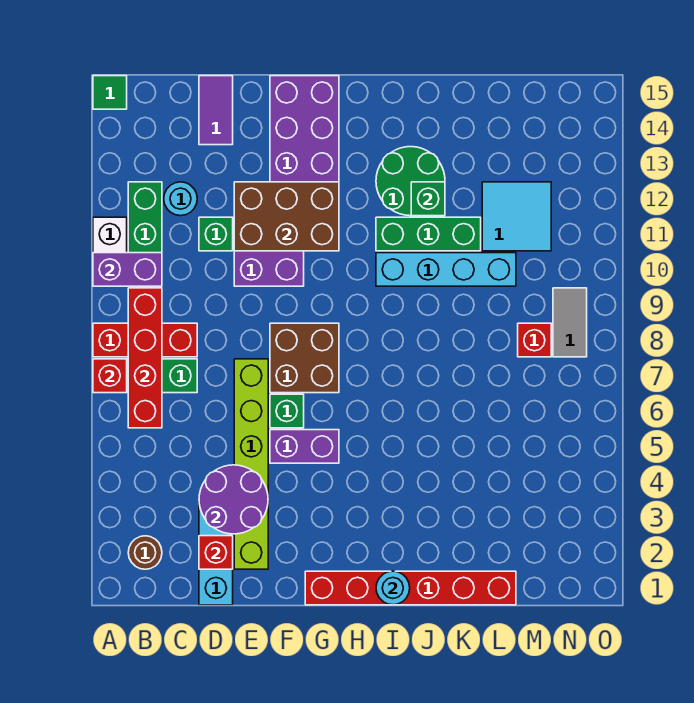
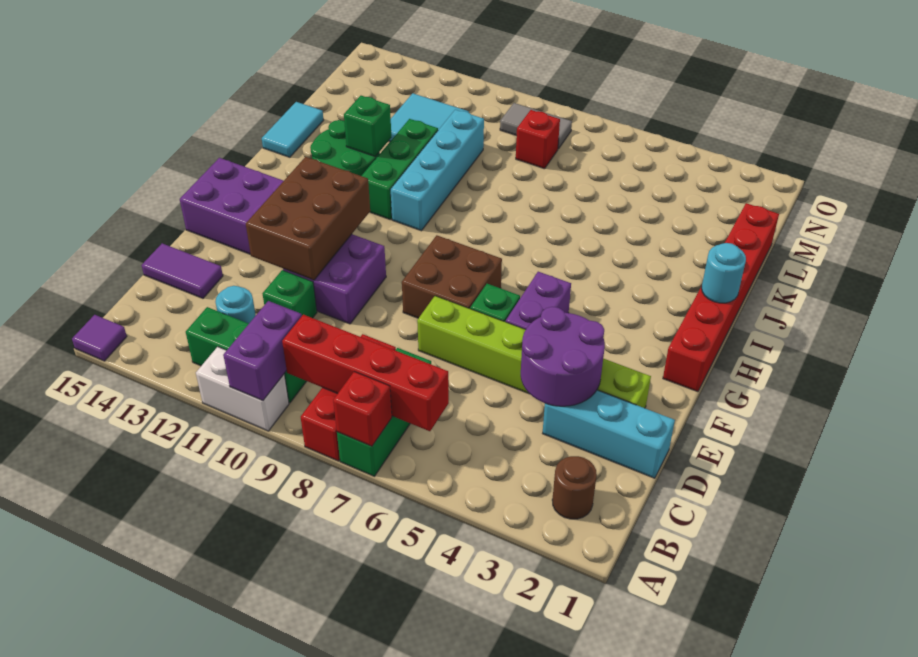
green tile A15 level 1 -> purple tile A15 level 1
red brick D2 level 2 -> none
none -> cyan tile J15:K15 level 1

